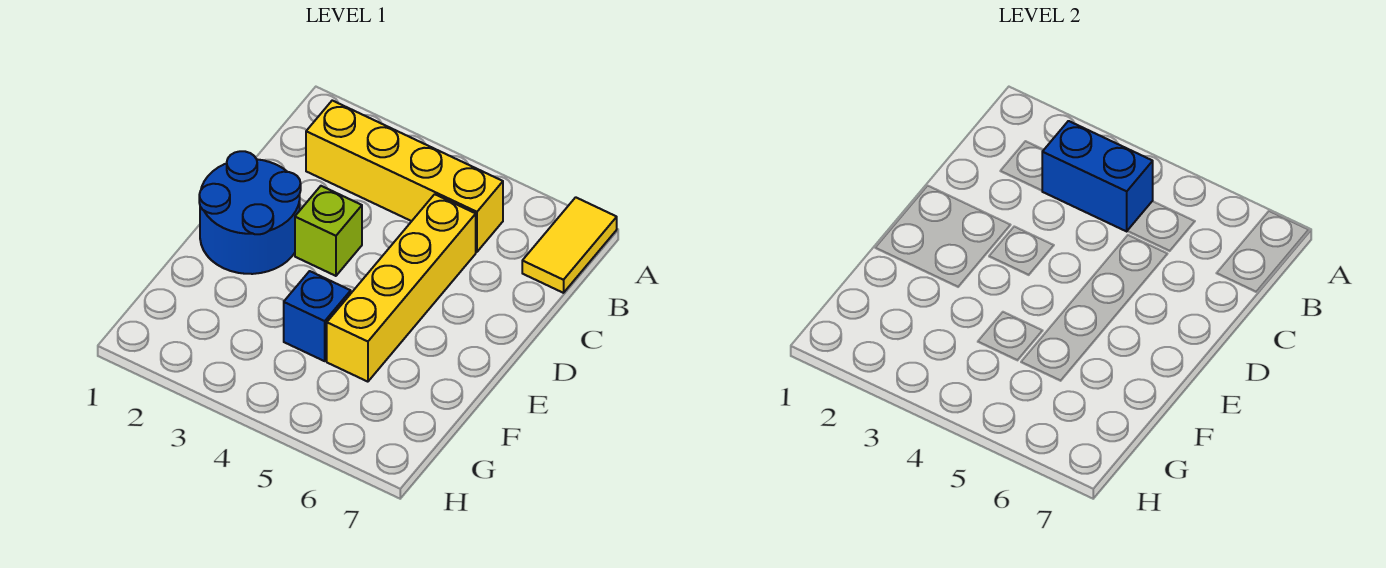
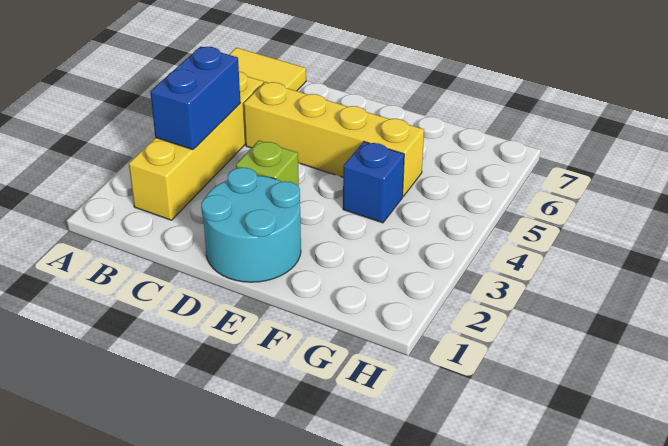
blue round brick D1:E2 level 1 -> cyan round brick D1:E2 level 1

